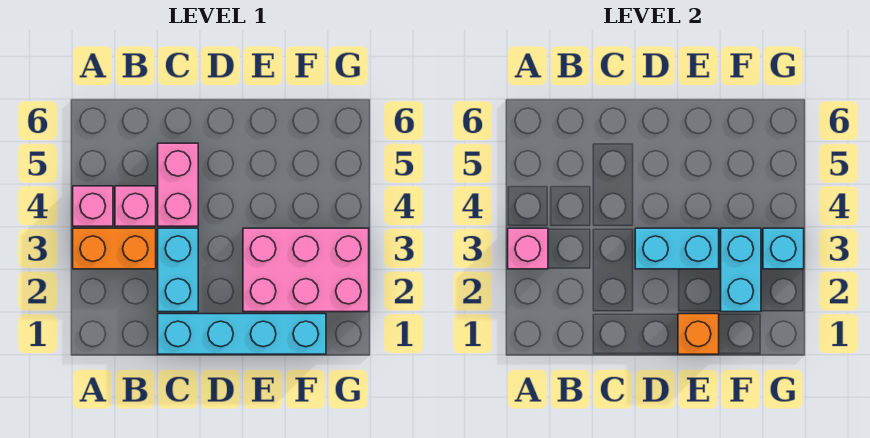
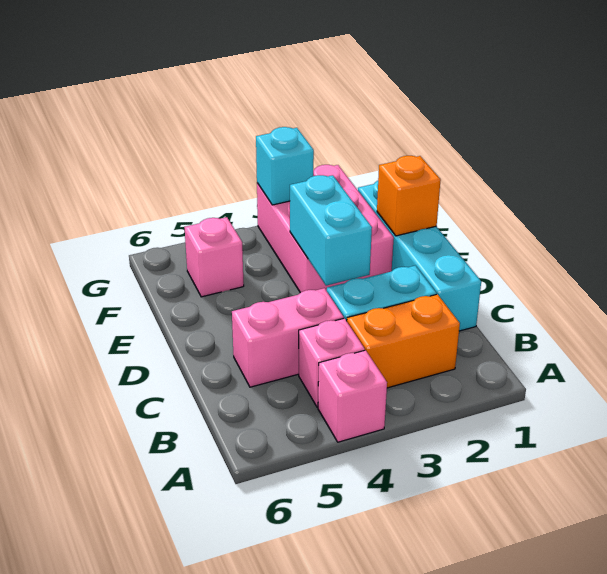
orange brick A3:B3 level 1 -> orange brick B2:B3 level 1
pink brick A3 level 2 -> pink brick F5 level 1
cyan brick F2:F3 level 2 -> none

